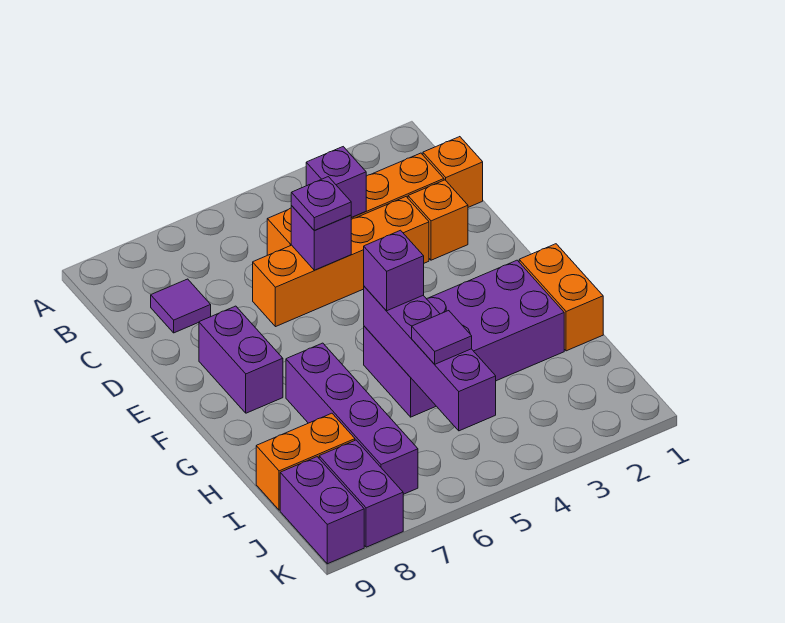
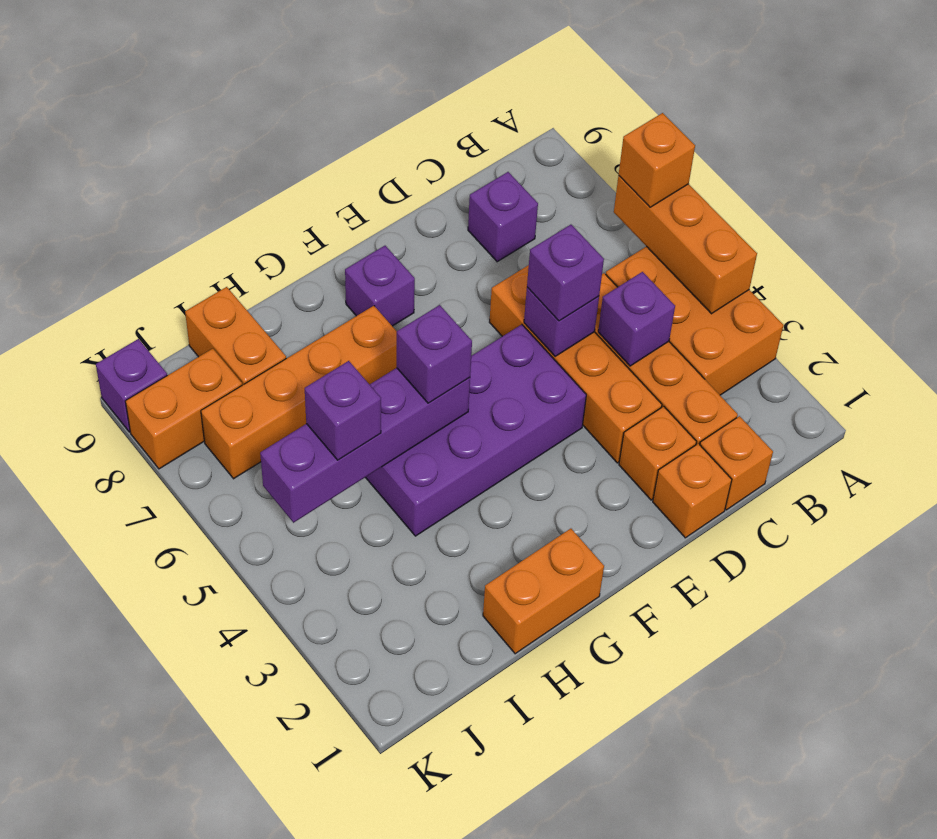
none -> orange brick A3:B5 level 1
none -> orange brick A4:A6 level 2
none -> orange brick A6 level 3
purple tile C8 level 1 -> purple brick C8 level 1
none -> orange brick D1 level 1
purple plate D5 level 3 -> purple brick D5 level 3
purple brick E8:F8 level 1 -> purple brick F8 level 1
purple brick G2:H5 level 1 -> purple brick E4:H5 level 1
purple brick G7:J7 level 1 -> orange brick G7:J7 level 1
purple tile I5 level 3 -> purple brick I5 level 3
purple brick J8:K8 level 1 -> orange brick J8:K8 level 1
purple brick J9:K9 level 1 -> purple brick K9 level 1

